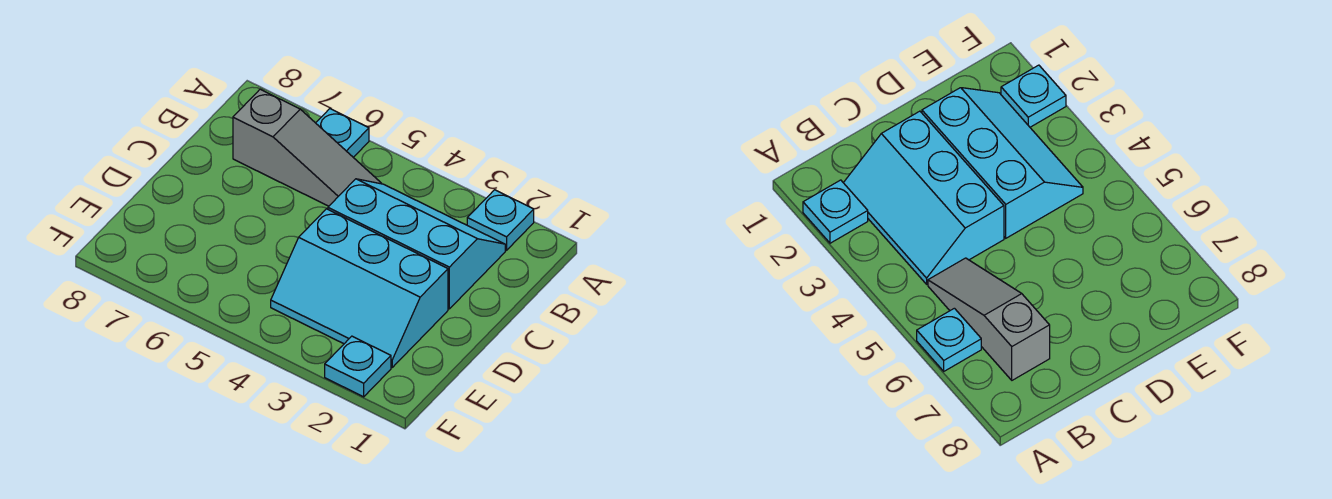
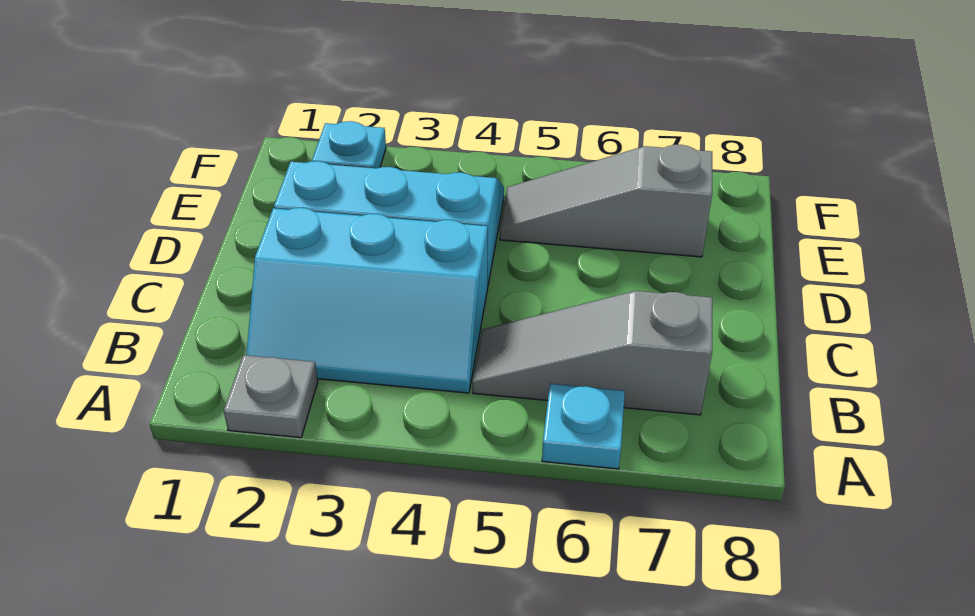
cyan plate A2 level 1 -> grey plate A2 level 1
none -> grey slope E5:E7 level 1 top 7

